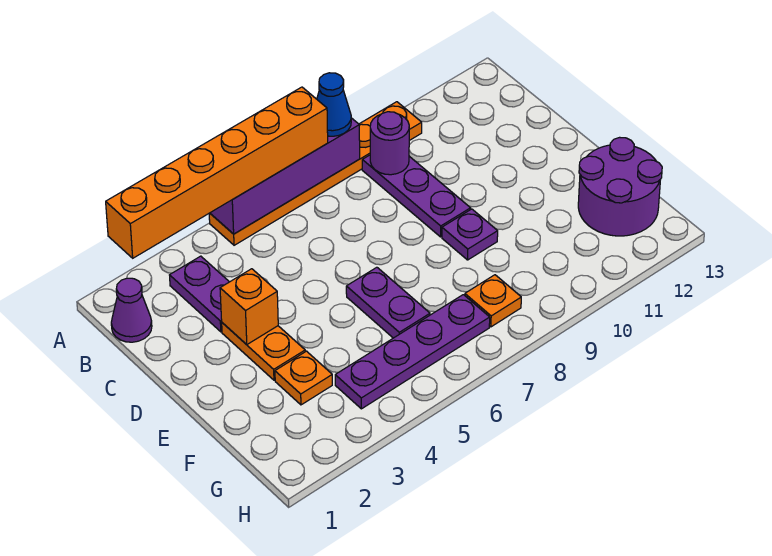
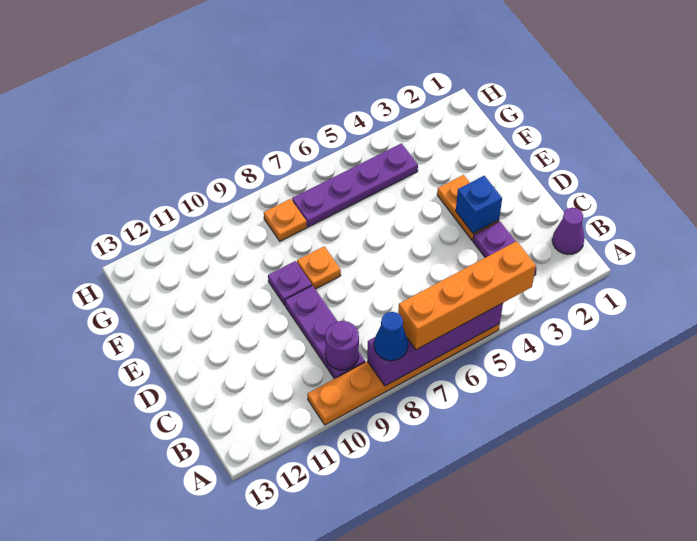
orange brick A2:A7 level 3 -> orange brick A4:A7 level 3
orange brick D3 level 2 -> blue brick D3 level 2
purple plate E6:F6 level 1 -> none
orange plate F3 level 1 -> orange plate E8 level 1
purple round brick F12:G13 level 1 -> none

